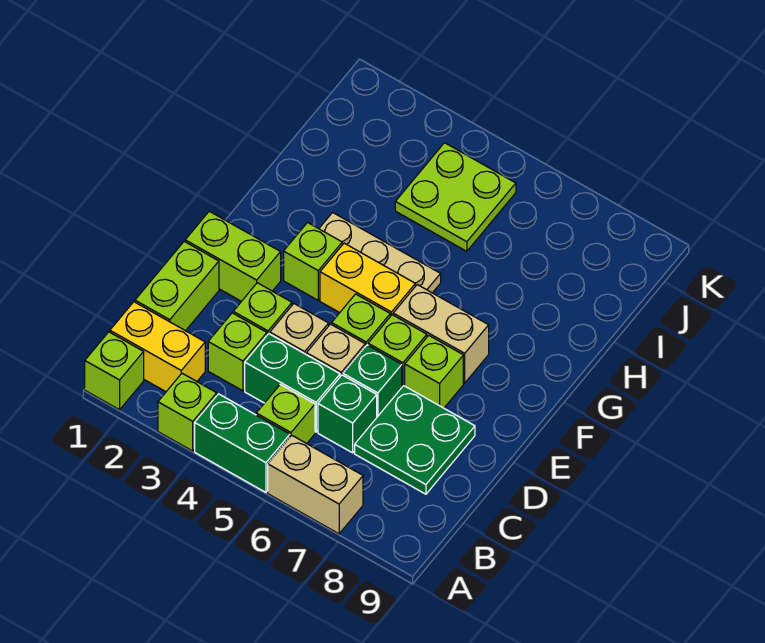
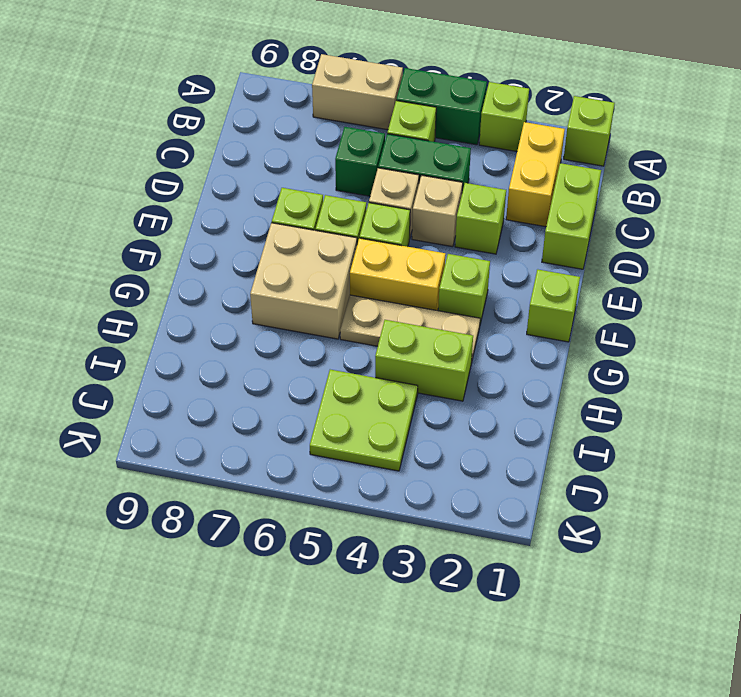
yellow brick B1:B2 level 1 -> yellow brick B2:C2 level 1
lime brick C3 level 1 -> lime brick F1 level 1
green plate C7:D8 level 1 -> none
green brick D6 level 1 -> none
lime brick E1:E2 level 1 -> lime brick H3:H4 level 1
tan brick F6:F7 level 1 -> tan brick F6:G7 level 1

